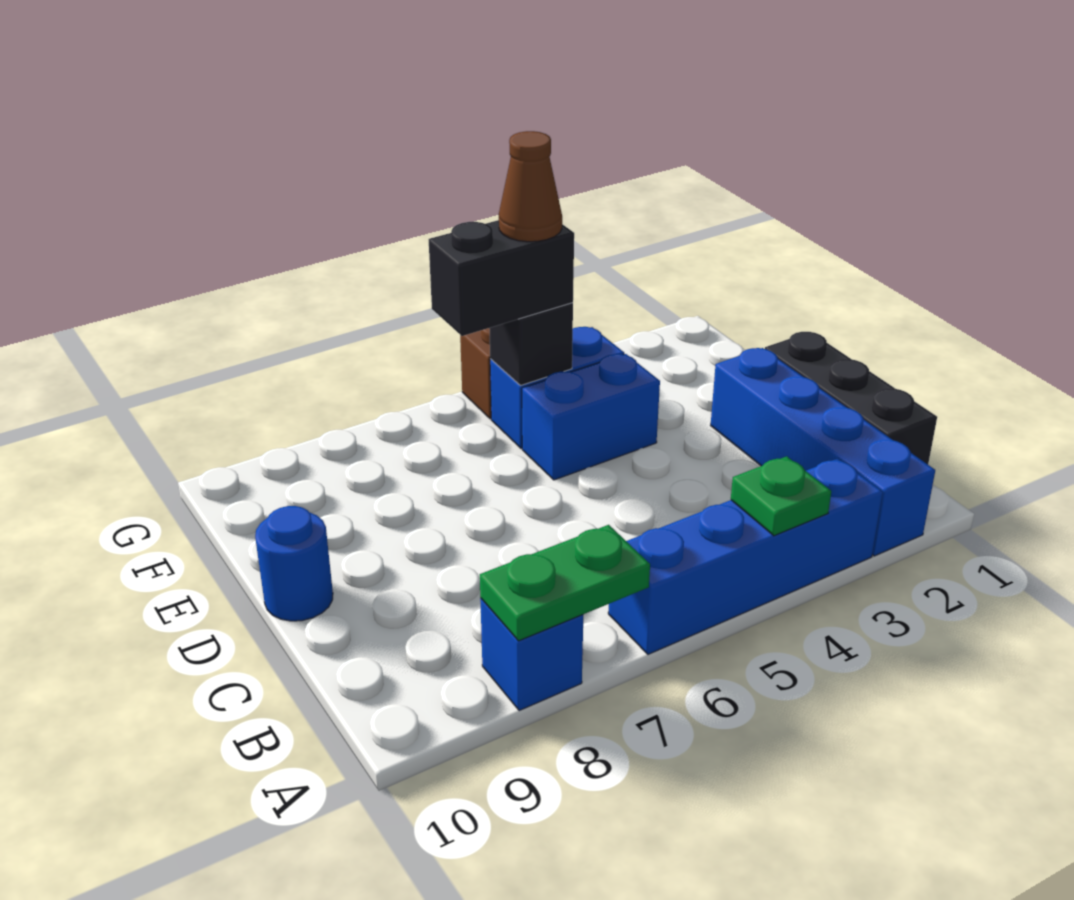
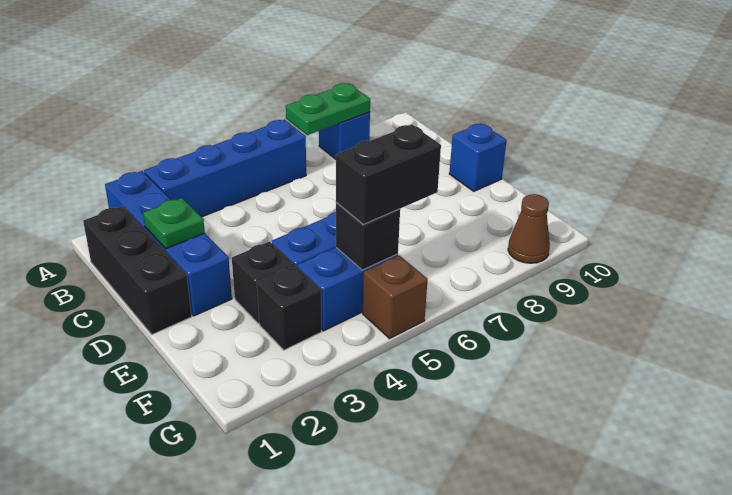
green plate A4 level 2 -> green plate C2 level 2
blue round brick D10 level 1 -> blue brick D10 level 1
none -> black brick E3 level 1
none -> black brick F3 level 1
brown cone F5 level 4 -> brown cone G9 level 1

